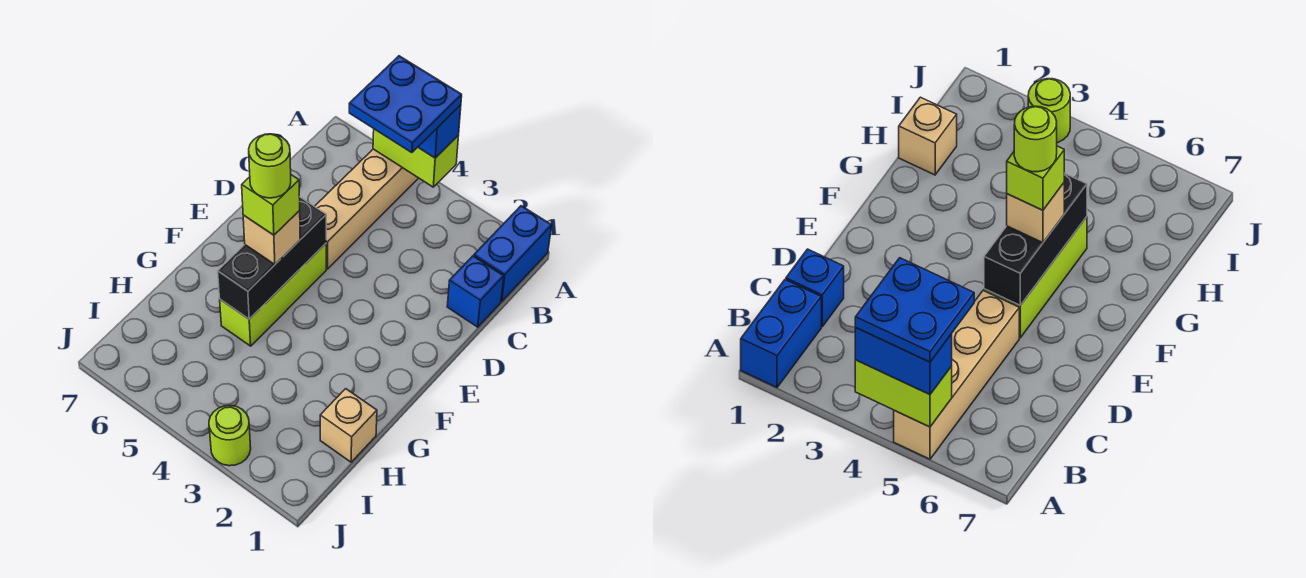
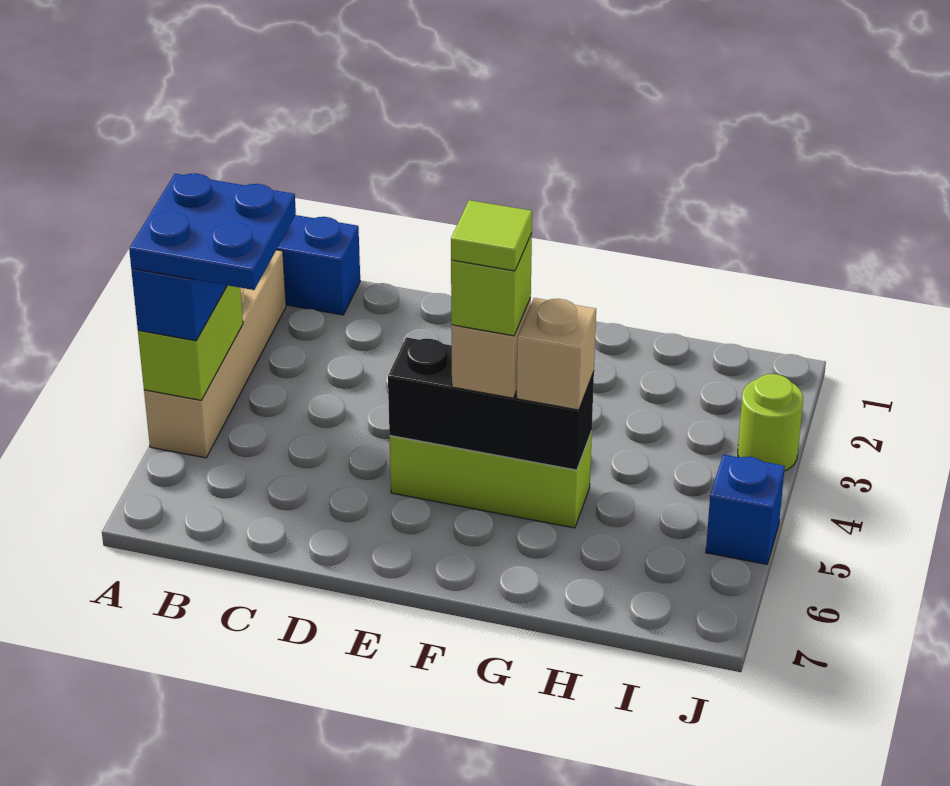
tan brick A5:D5 level 1 -> tan brick A2:A5 level 1
blue brick C1 level 1 -> blue brick J5 level 1
lime round brick F5 level 5 -> lime tile F5 level 5
tan brick H1 level 1 -> tan brick G5 level 3

